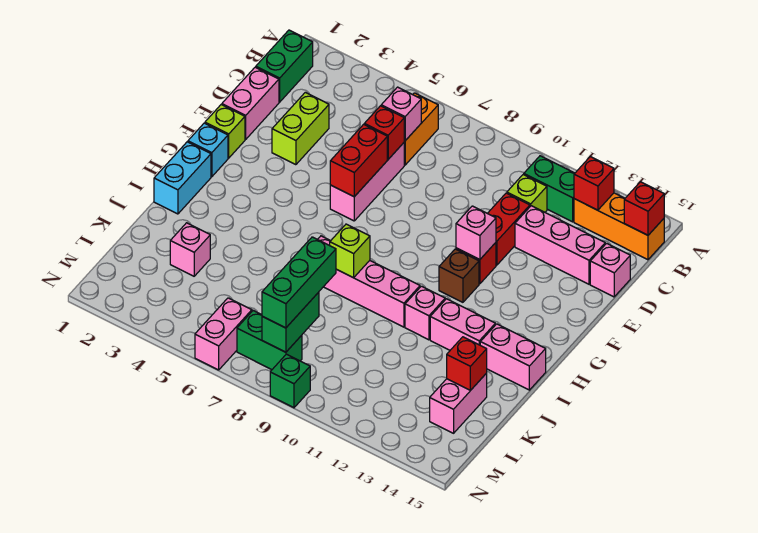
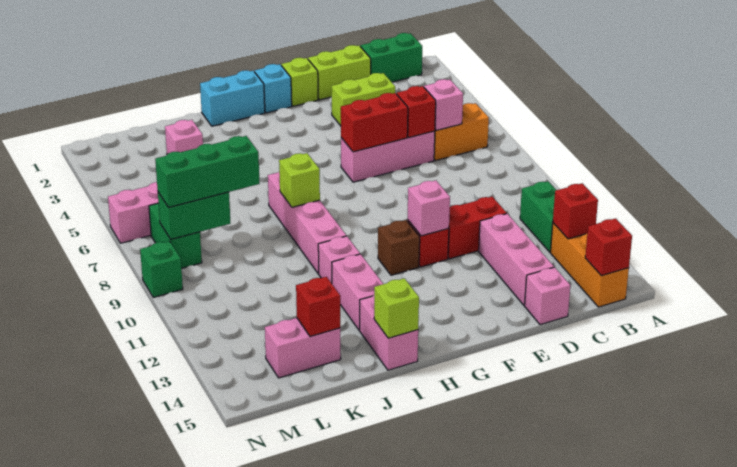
lime brick C11 level 1 -> lime brick I15 level 2
pink brick D1:E1 level 1 -> lime brick D1:E1 level 1

